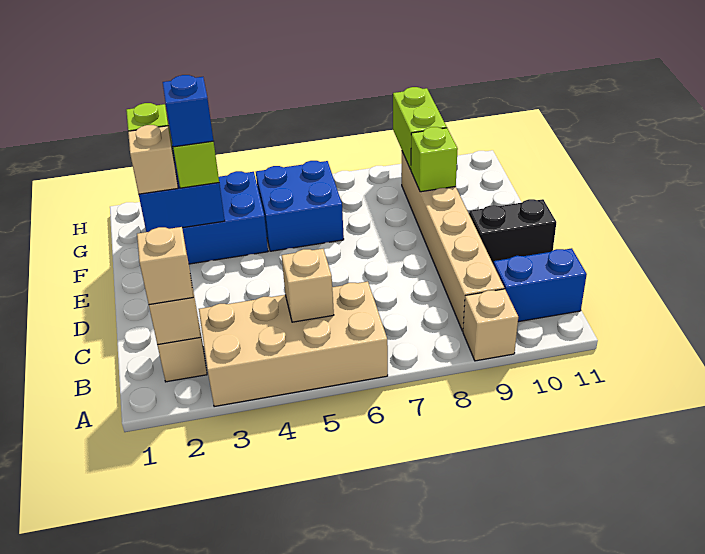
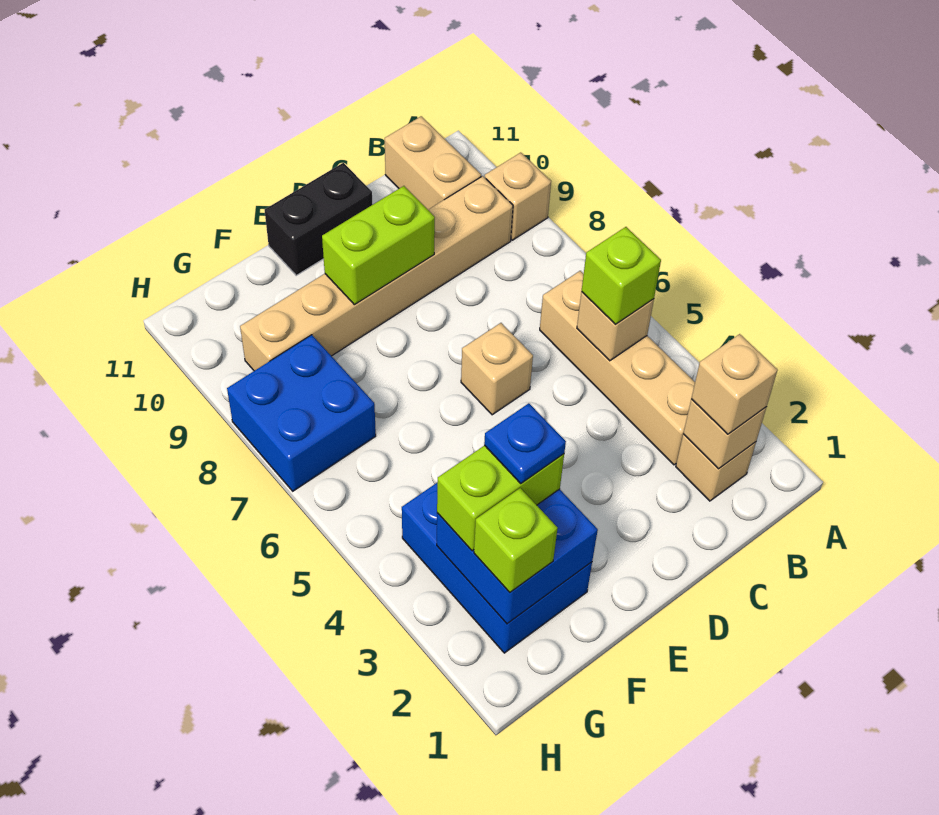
tan brick A3:B6 level 1 -> tan brick B3:B6 level 1
blue brick B10:B11 level 1 -> tan brick B10:B11 level 1
black brick D10:D11 level 1 -> black brick D11:E11 level 1
tan brick F2 level 3 -> tan brick D6 level 1
blue brick F3 level 4 -> blue plate F3 level 4
blue brick F5:G6 level 1 -> blue brick G7:H8 level 1
lime brick F9 level 2 -> lime brick B5 level 3
lime brick G9:H9 level 2 -> lime brick D9:E9 level 2

